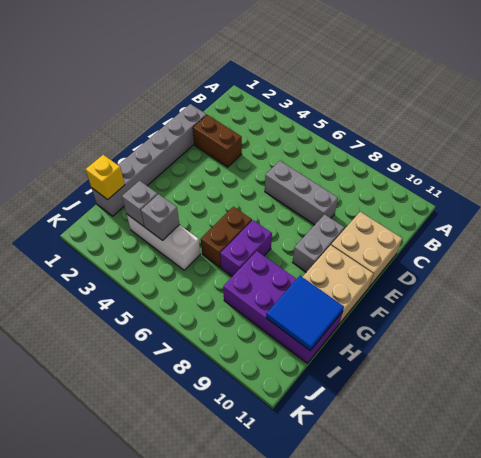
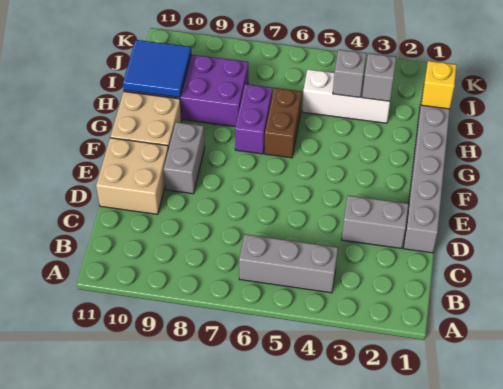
brown brick D2:D3 level 1 -> grey brick D2:D3 level 1
grey brick D6:D8 level 1 -> grey brick B4:B6 level 1

